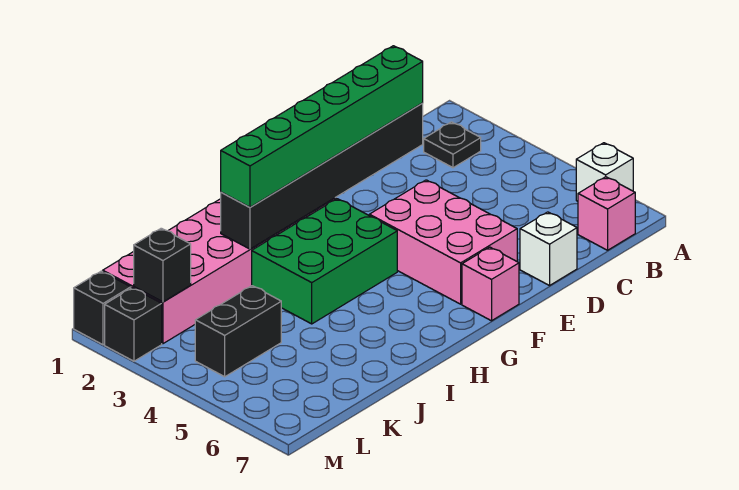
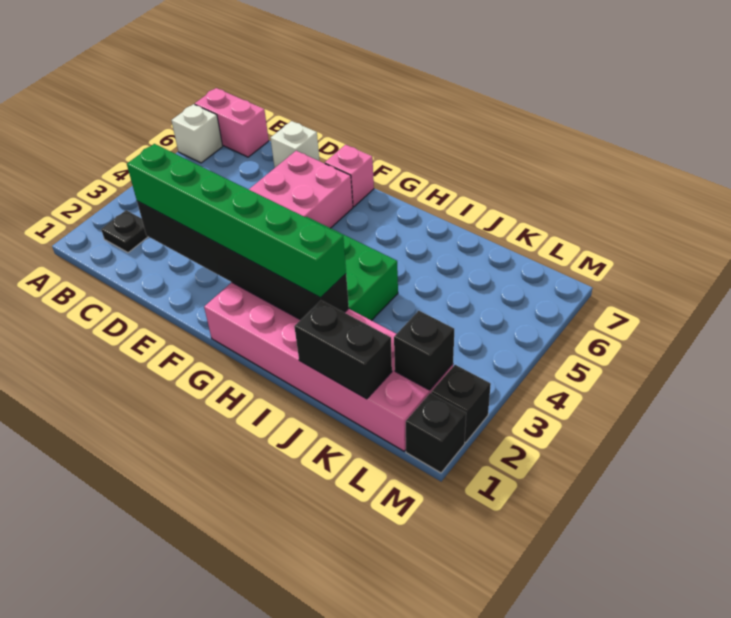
pink brick B7 level 1 -> pink brick A7:B7 level 1
black brick K4:L4 level 1 -> black brick J1:K1 level 2

